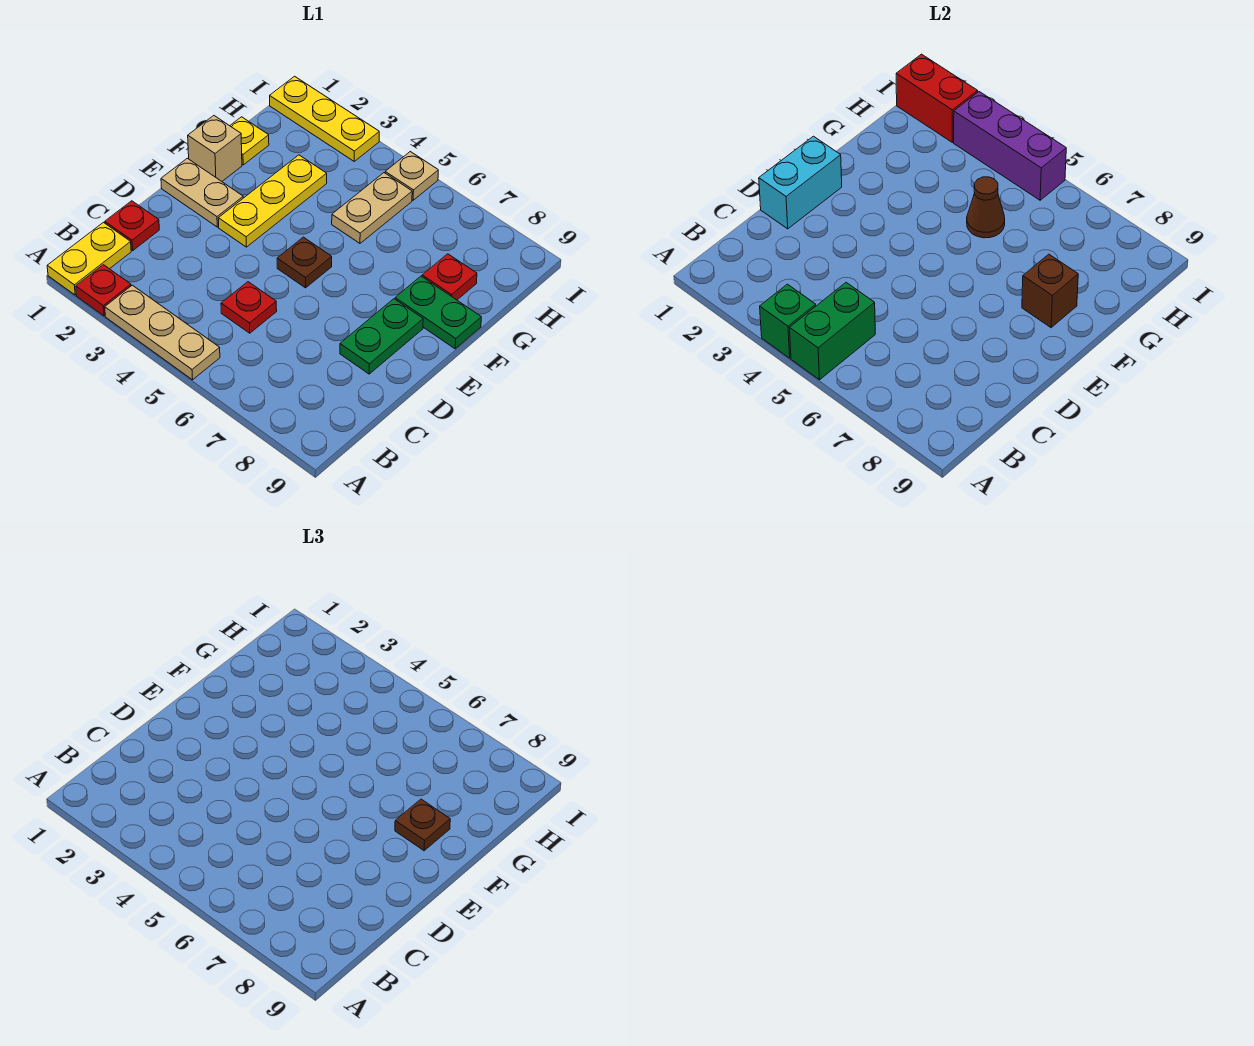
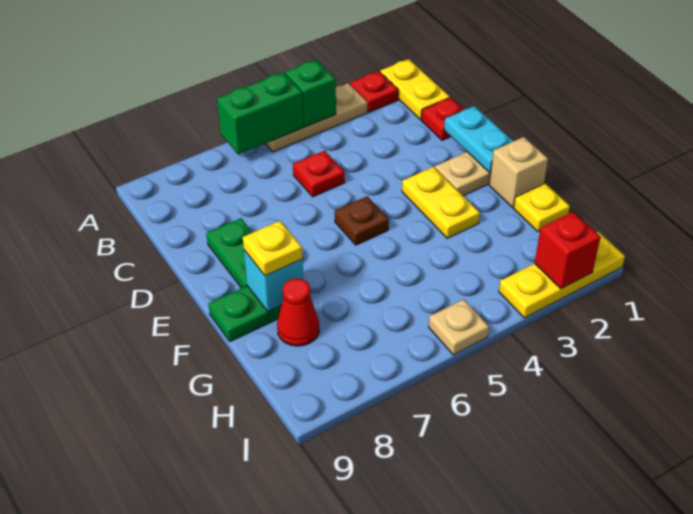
green brick A5:B5 level 2 -> green brick A5:A6 level 2
cyan brick D1:E1 level 2 -> cyan plate D1:E1 level 2
yellow plate E3:G3 level 1 -> yellow plate E3:F3 level 1
brown brick F8 level 2 -> cyan brick F8 level 2
brown plate F8 level 3 -> yellow plate F8 level 3
tan plate G5:H5 level 1 -> none
brown cone G5 level 2 -> none
red plate G8 level 1 -> red cone G8 level 1
red brick I1:I2 level 2 -> red brick I2 level 2
purple brick I3:I5 level 2 -> none

